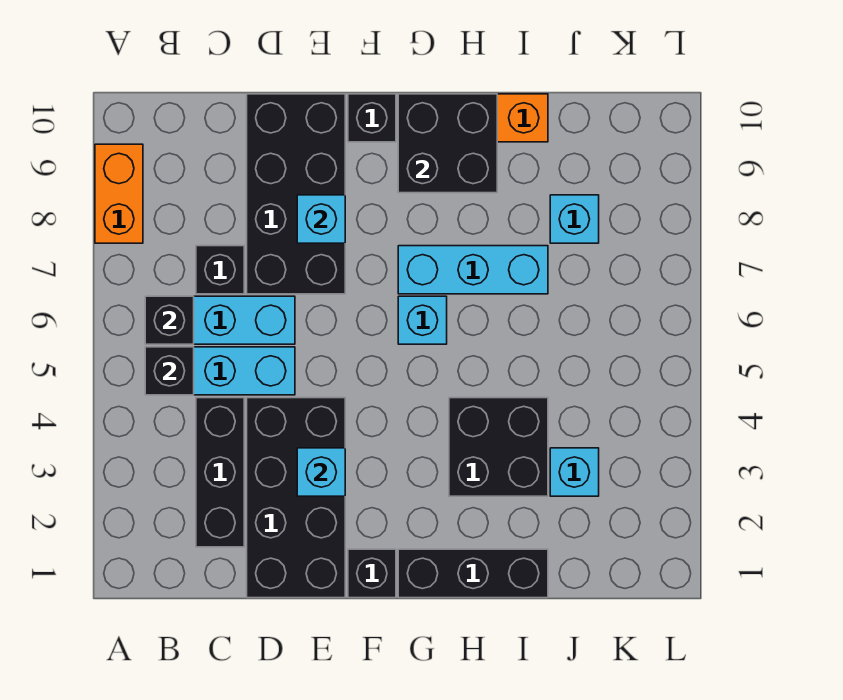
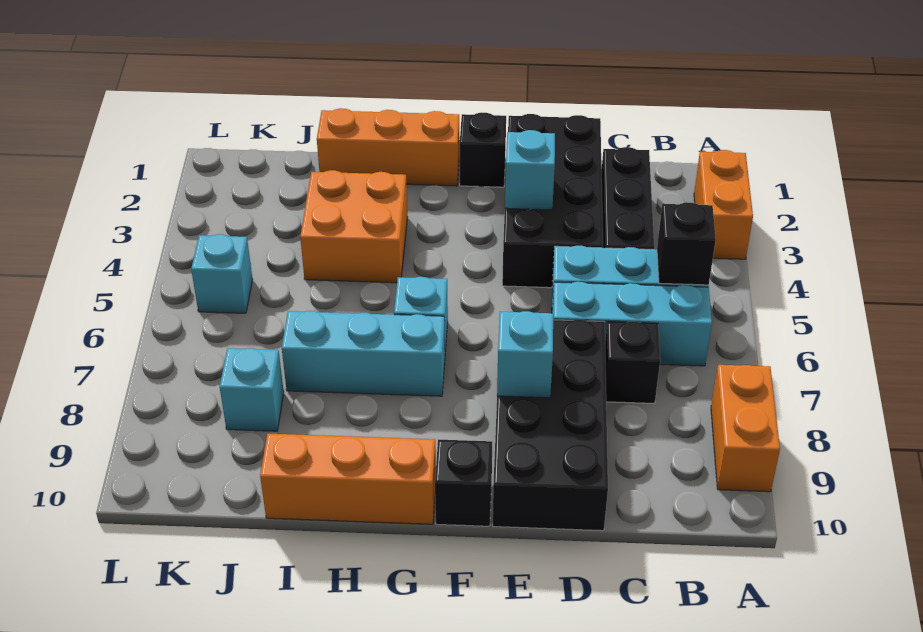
none -> orange brick A2:A3 level 1
black brick B6 level 2 -> none
black brick G1:I1 level 1 -> orange brick G1:I1 level 1
black brick G9:H10 level 2 -> none
black brick H3:I4 level 1 -> orange brick H3:I4 level 1
cyan brick J3 level 1 -> cyan brick K5 level 1

